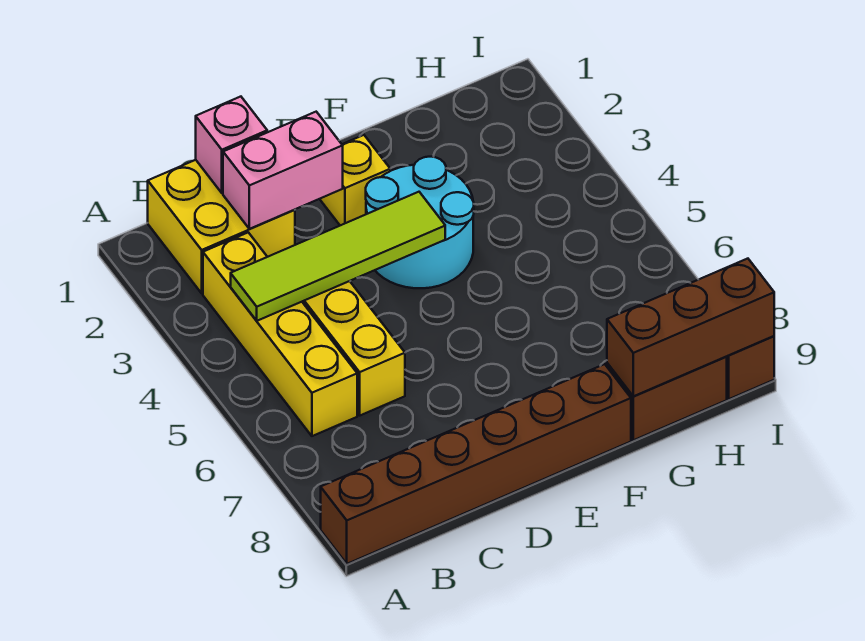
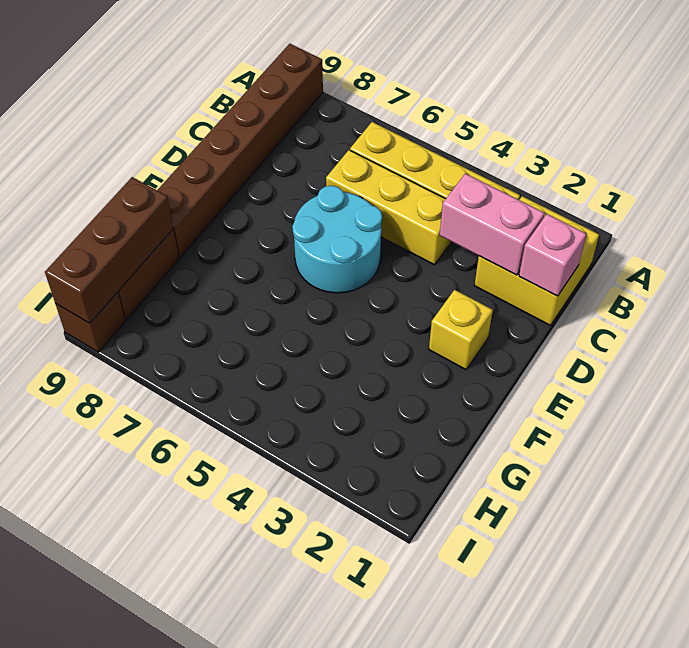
lime tile B4:E4 level 2 -> none
pink brick C2:D2 level 2 -> pink brick C2:C3 level 2
cyan round brick E3:F4 level 1 -> cyan round brick D5:E6 level 1

